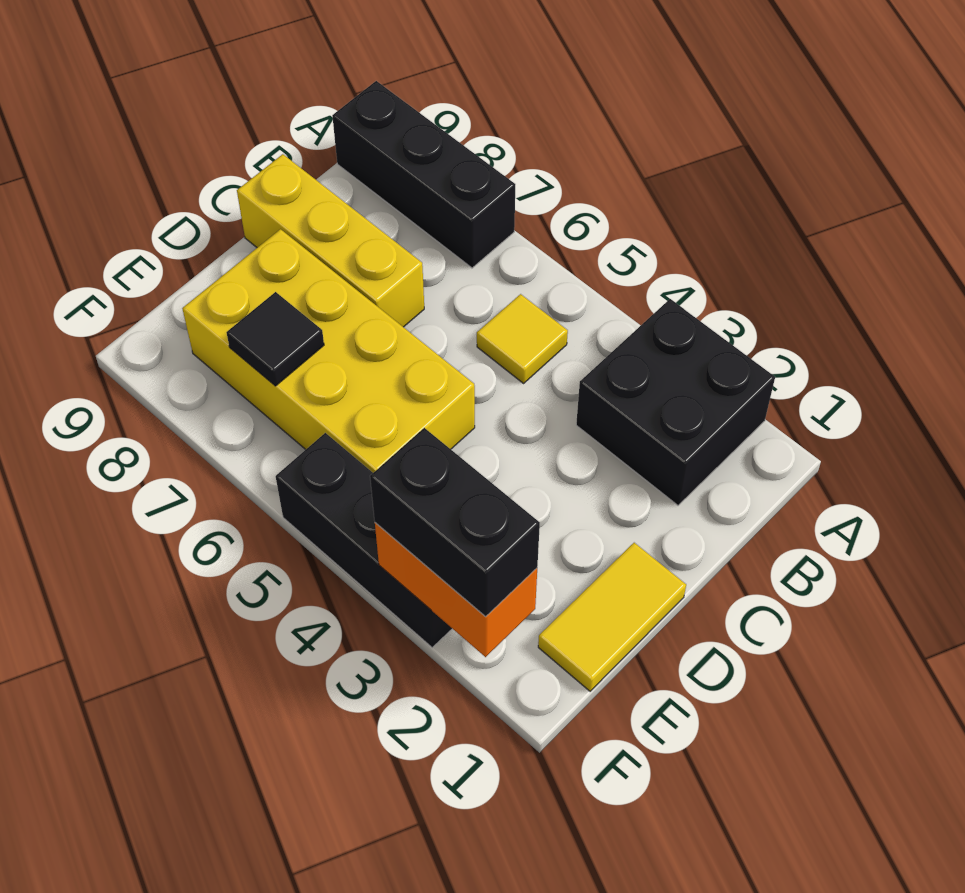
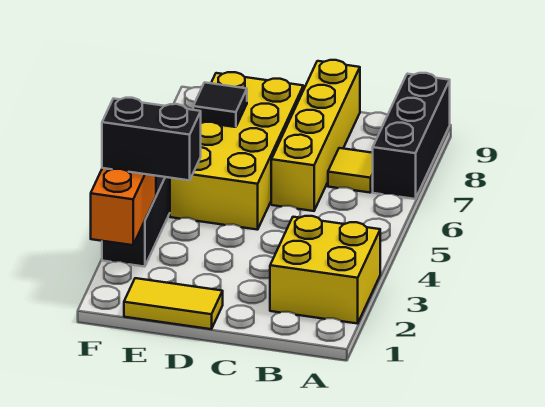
black brick A2:B3 level 1 -> yellow brick A2:B3 level 1
yellow tile B5 level 1 -> yellow tile B7 level 1
yellow brick C7:C9 level 1 -> yellow brick C6:C9 level 1
black brick F2:F3 level 3 -> black brick E3:F3 level 3

